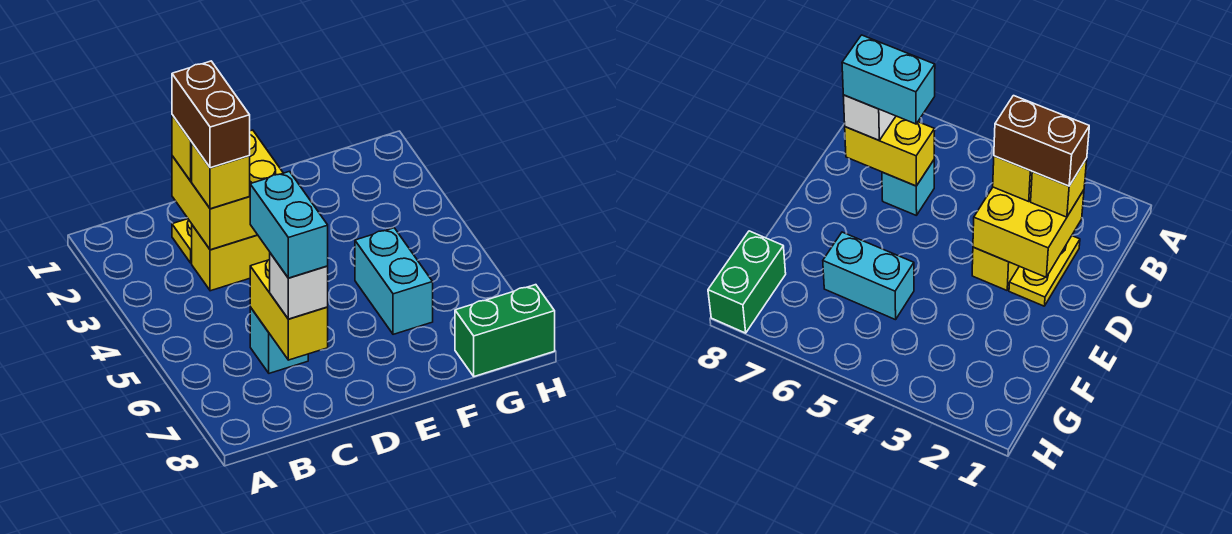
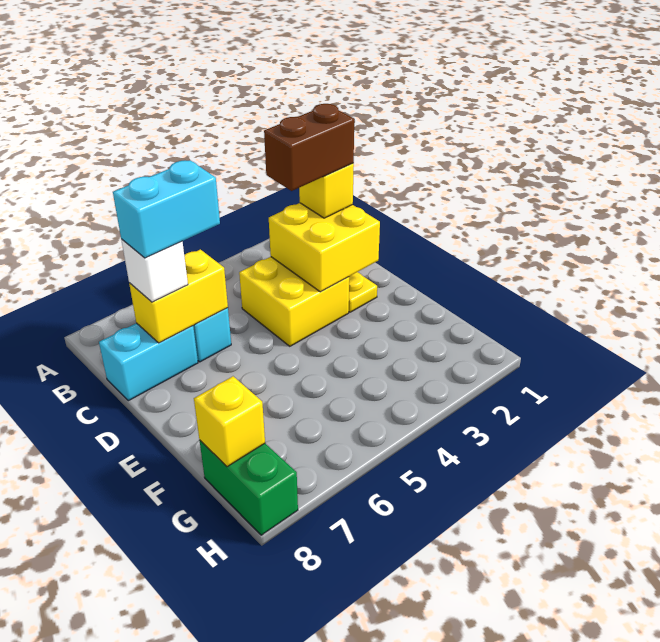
yellow brick C3:D3 level 1 -> yellow brick C3:D4 level 1
yellow brick C3 level 3 -> yellow brick G8 level 2
cyan brick F5:F6 level 1 -> cyan brick C7:C8 level 1

